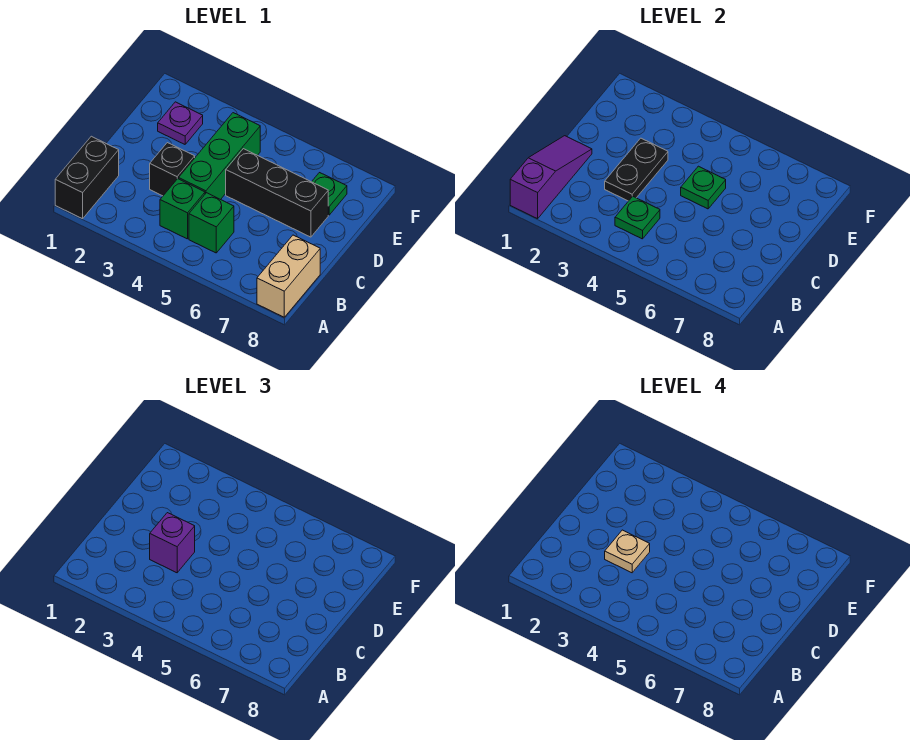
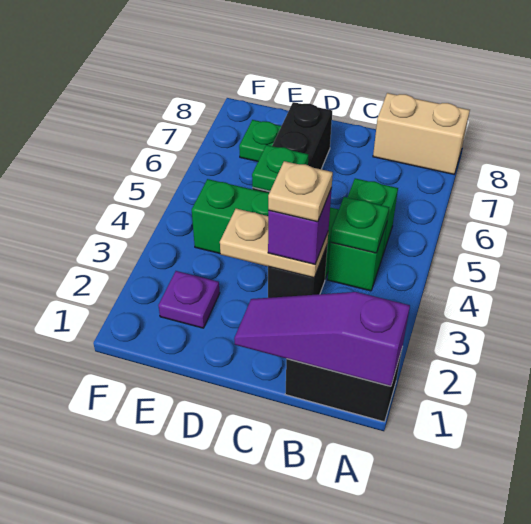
black plate C3:D3 level 2 -> tan plate C3:D3 level 2

